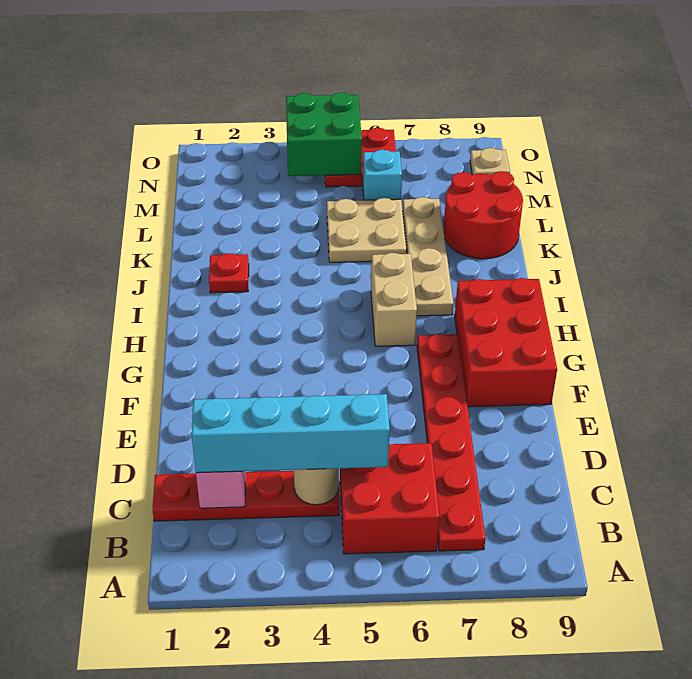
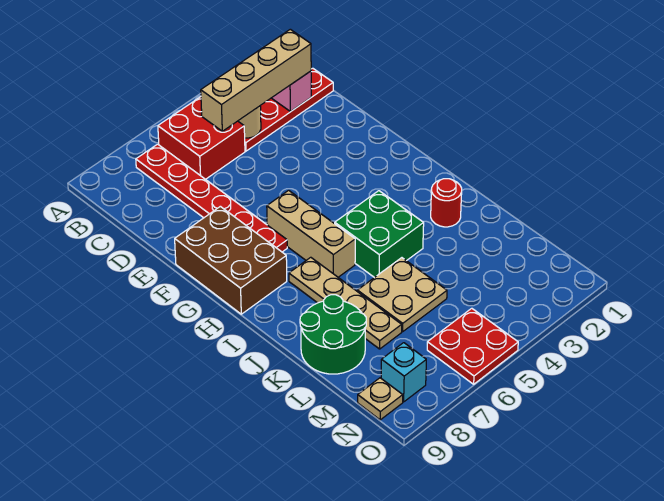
cyan brick C2:C5 level 3 -> tan brick C2:C5 level 3
red brick F8:H9 level 1 -> brown brick F8:H9 level 1
tan brick H6:I6 level 1 -> tan brick G6:I6 level 1
red plate J2 level 1 -> red round brick J2 level 1
red round brick K8:L9 level 1 -> green round brick K8:L9 level 1
cyan brick M6 level 1 -> cyan brick N8 level 1
green brick N4:O5 level 2 -> green brick I4:J5 level 1

